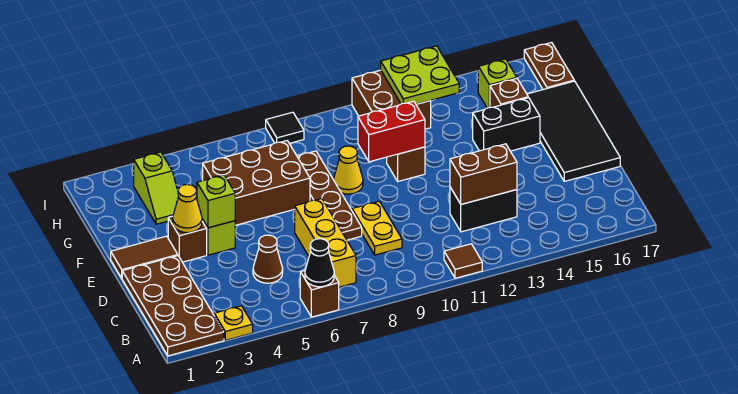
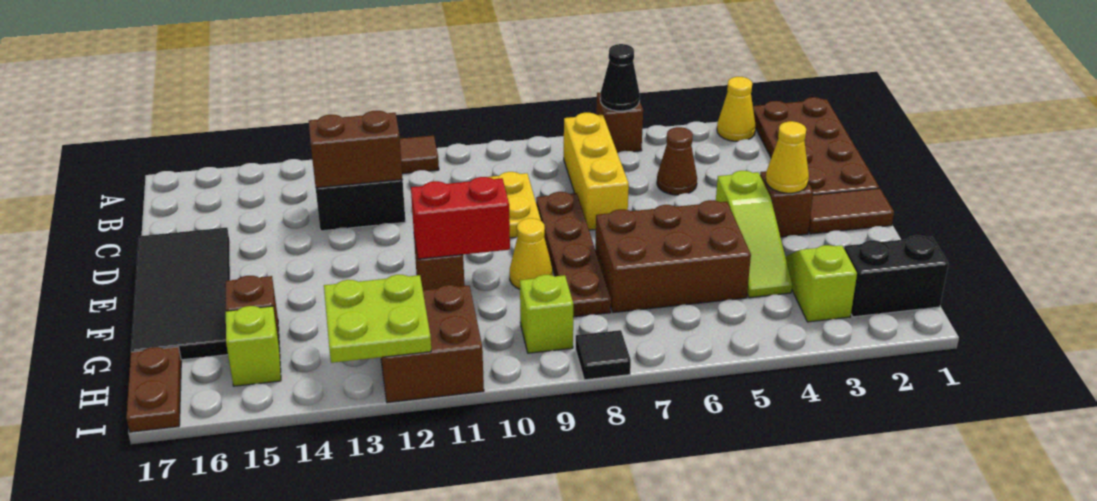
yellow plate A3 level 1 -> yellow cone A3 level 1
lime brick E4 level 2 -> lime brick H9 level 1
black brick F14:F15 level 1 -> black brick H1:H2 level 1

